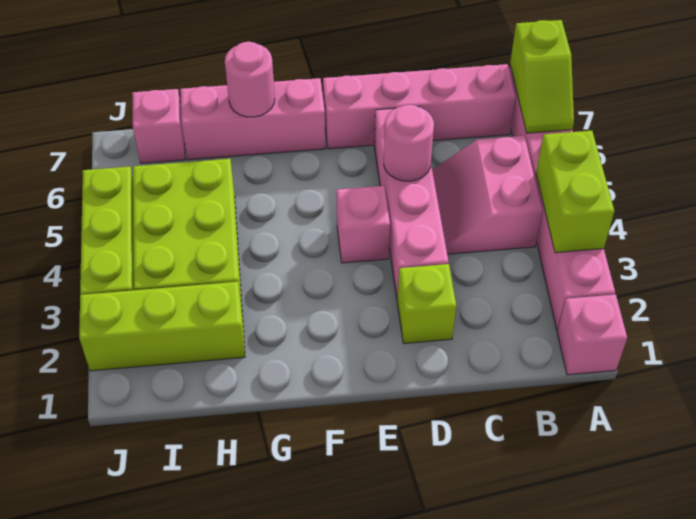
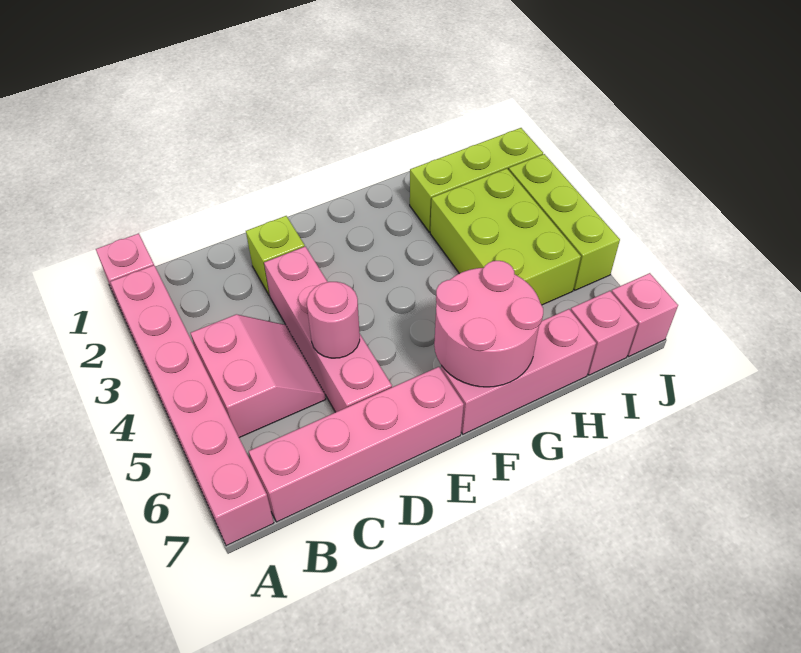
lime brick A3:A4 level 2 -> none
lime slope A6:A7 level 2 top 7 -> none
pink brick E4 level 1 -> pink brick J7 level 1
pink round brick G7 level 2 -> pink round brick F6:G7 level 2

